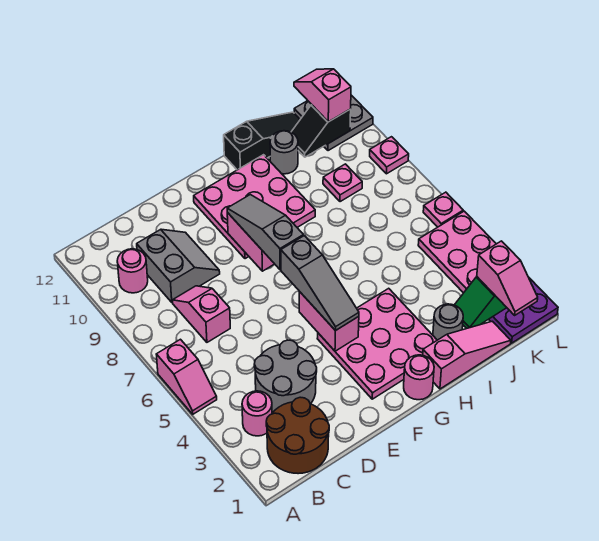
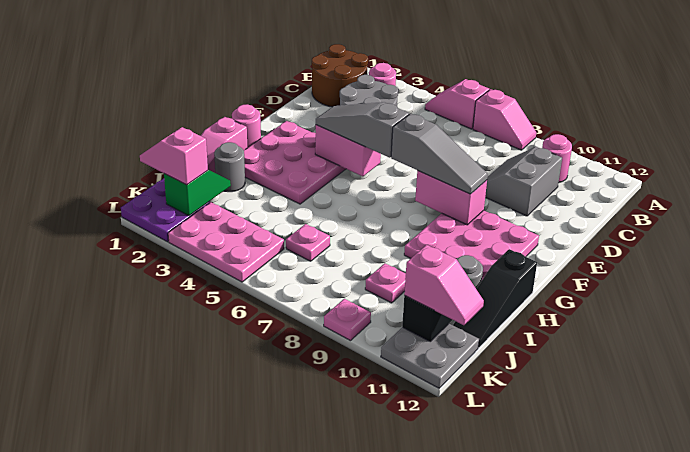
pink slope C7:C8 level 1 top 7 -> pink slope A7:A8 level 1 top 7
grey slope C9:D10 level 1 top C -> grey slope C9:D10 level 1 top 10
pink plate L6 level 1 -> pink plate J6 level 1

